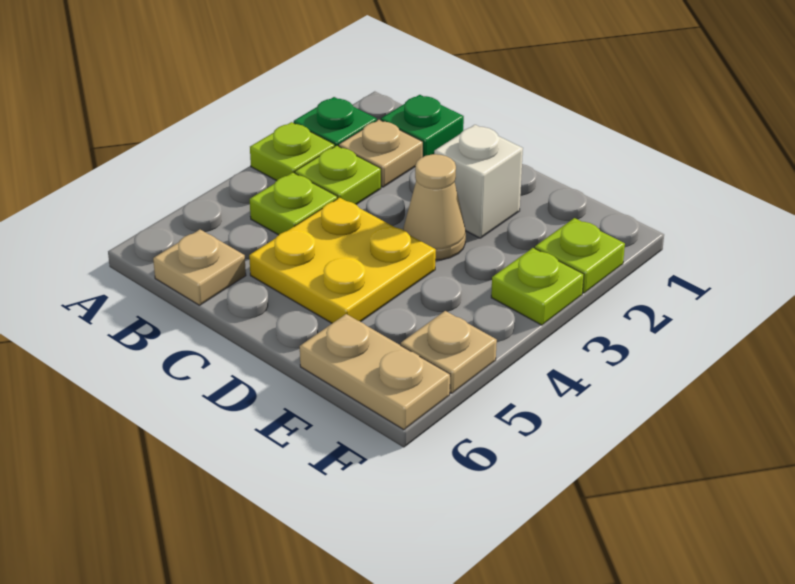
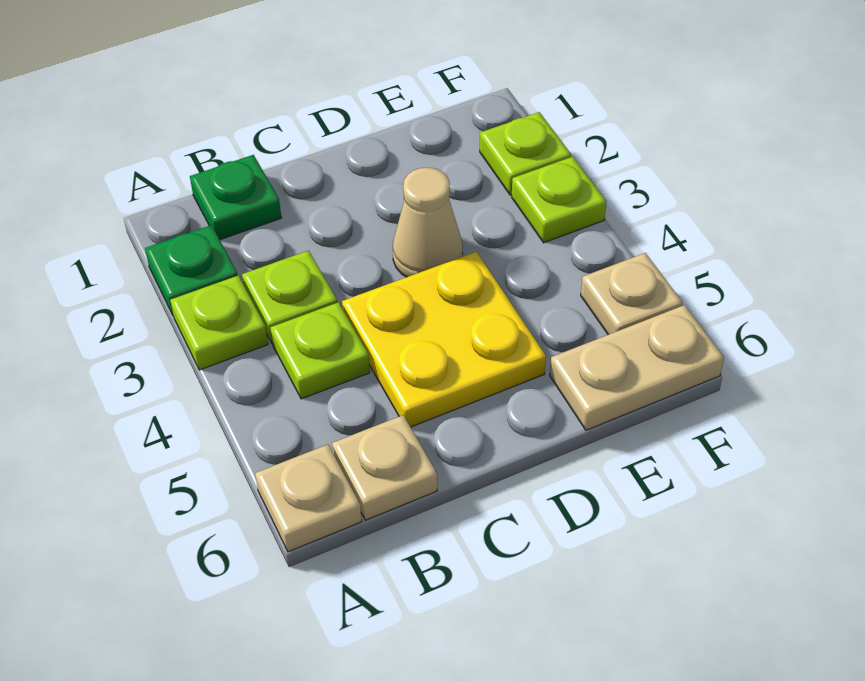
tan plate B2 level 1 -> tan plate A6 level 1
white brick D2 level 1 -> none

